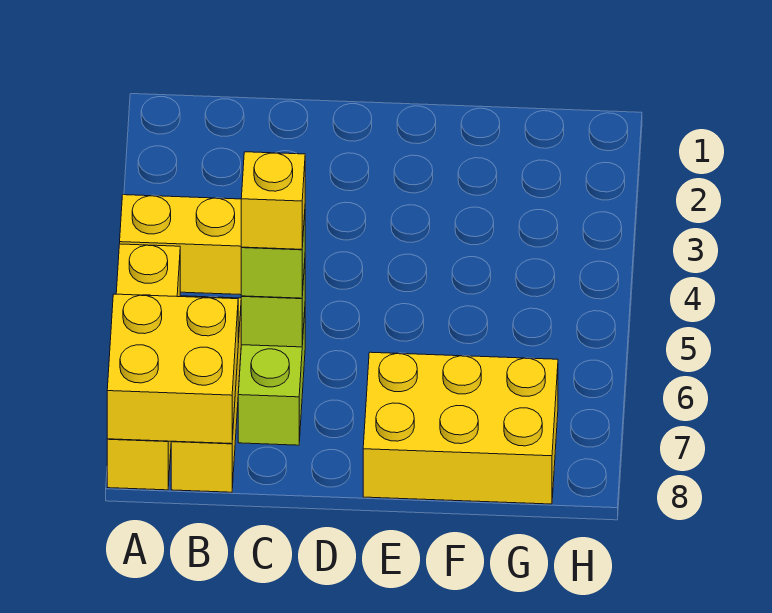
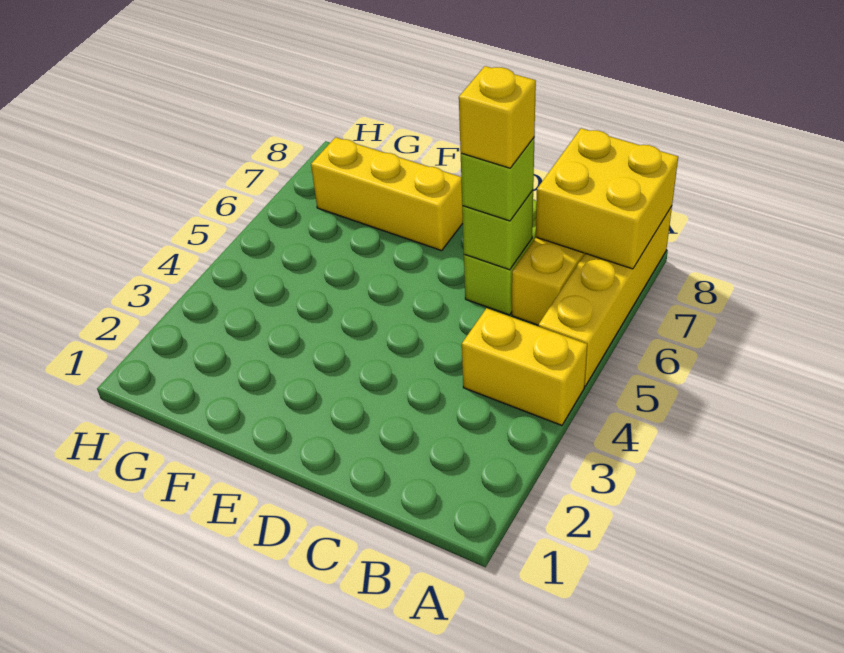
yellow brick E7:G8 level 1 -> yellow brick E7:G7 level 1

